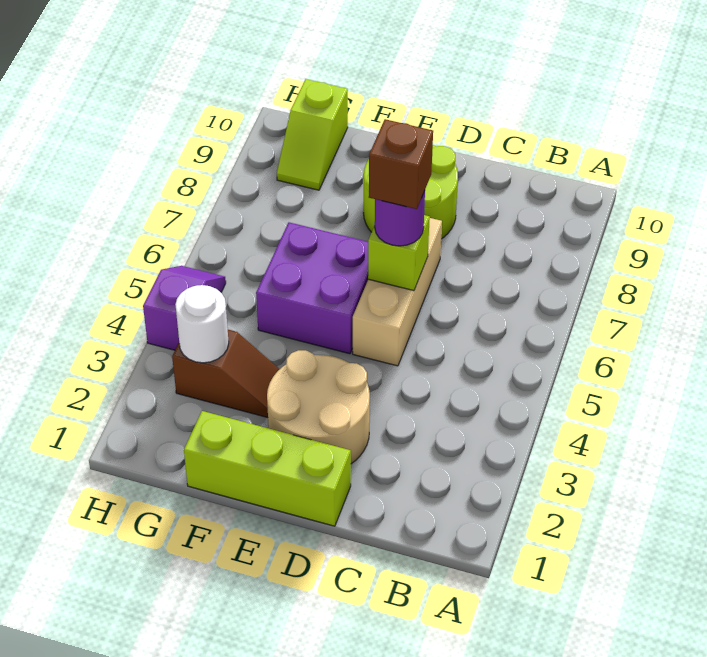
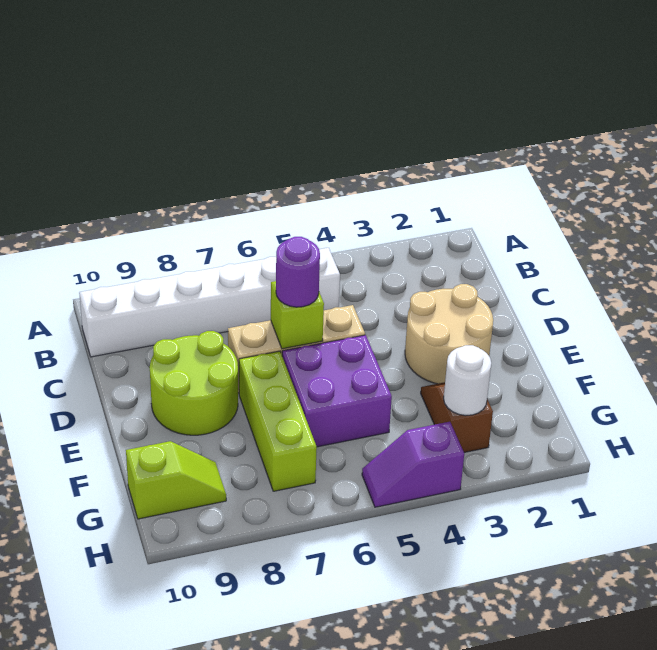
none -> white brick B5:B10 level 1
lime brick D1:F1 level 1 -> lime brick E7:G7 level 1
brown brick D6 level 4 -> none

